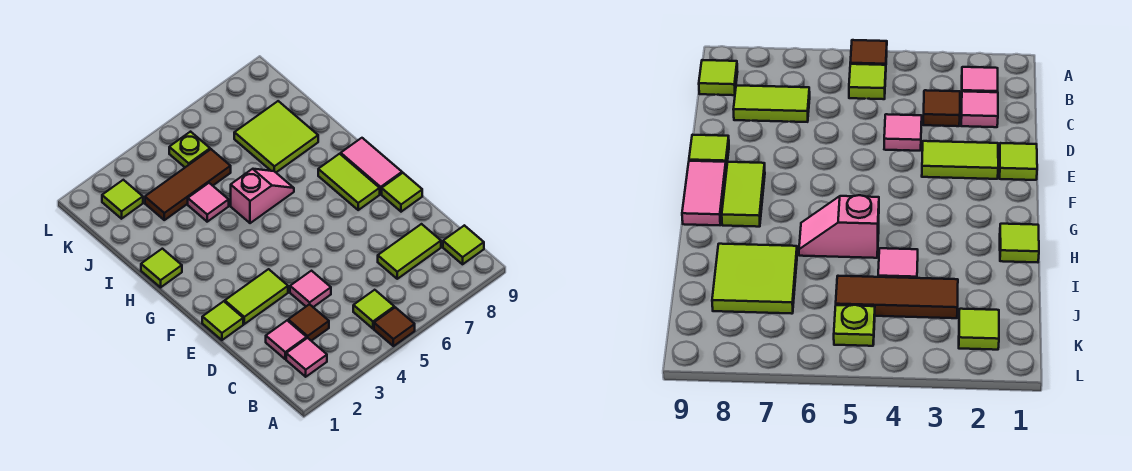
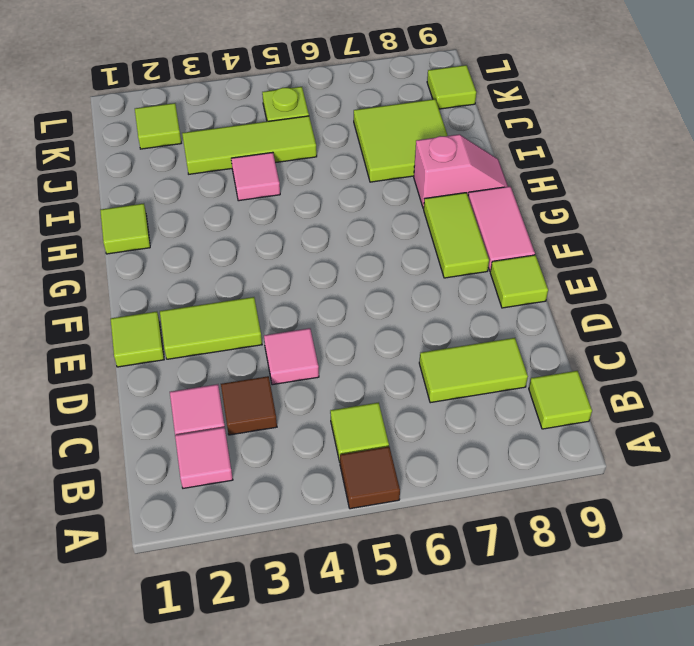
pink slope H5:H6 level 1 top 5 -> pink slope H8:H9 level 1 top 8
brown tile J3:J5 level 1 -> lime tile J3:J5 level 1
none -> lime tile K9 level 1

